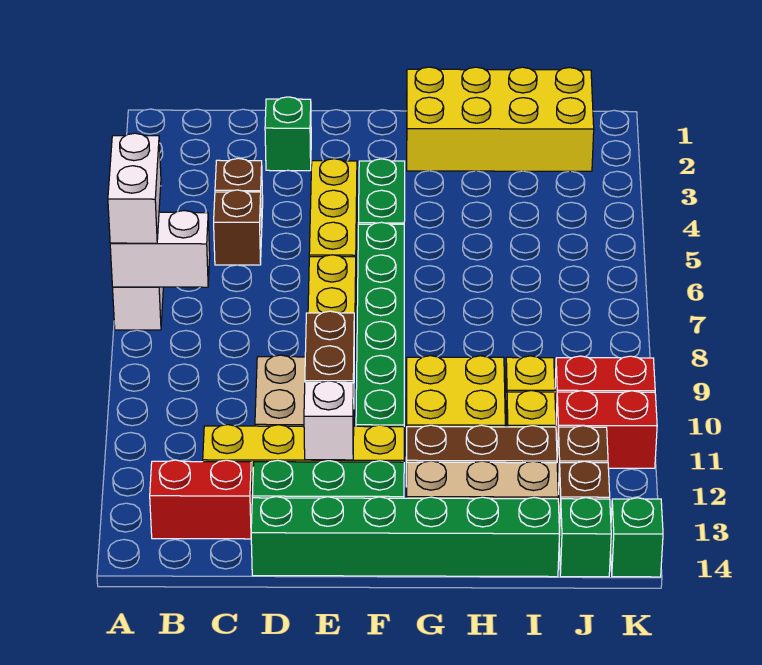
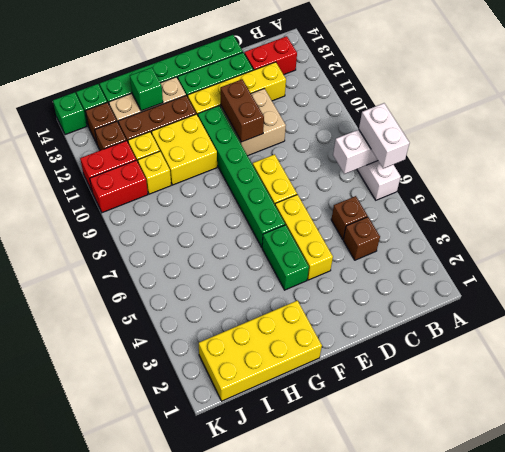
green brick D2 level 1 -> green brick H13 level 2
white brick E12 level 2 -> none

